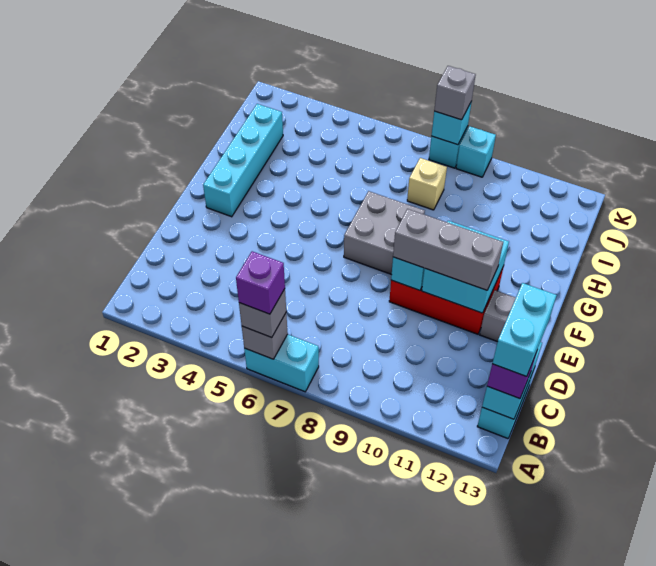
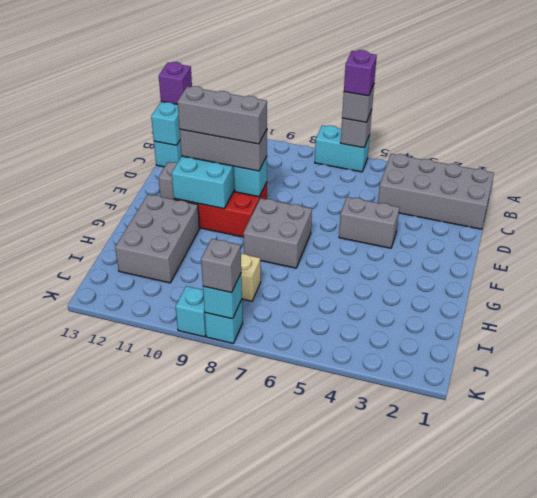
none -> grey brick B1:C4 level 1
cyan brick B13:C13 level 4 -> none
none -> grey brick E4:E5 level 1
none -> grey brick E9:E11 level 4
cyan brick F2:I2 level 1 -> none
none -> grey brick G11:I12 level 1

